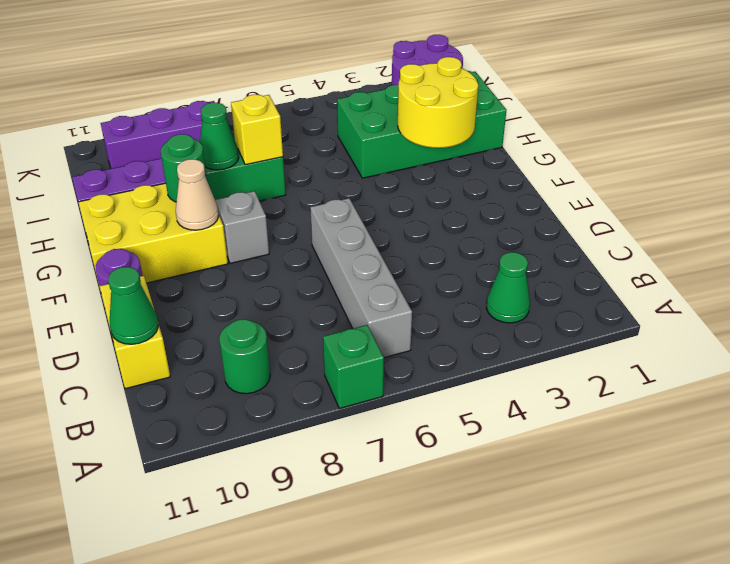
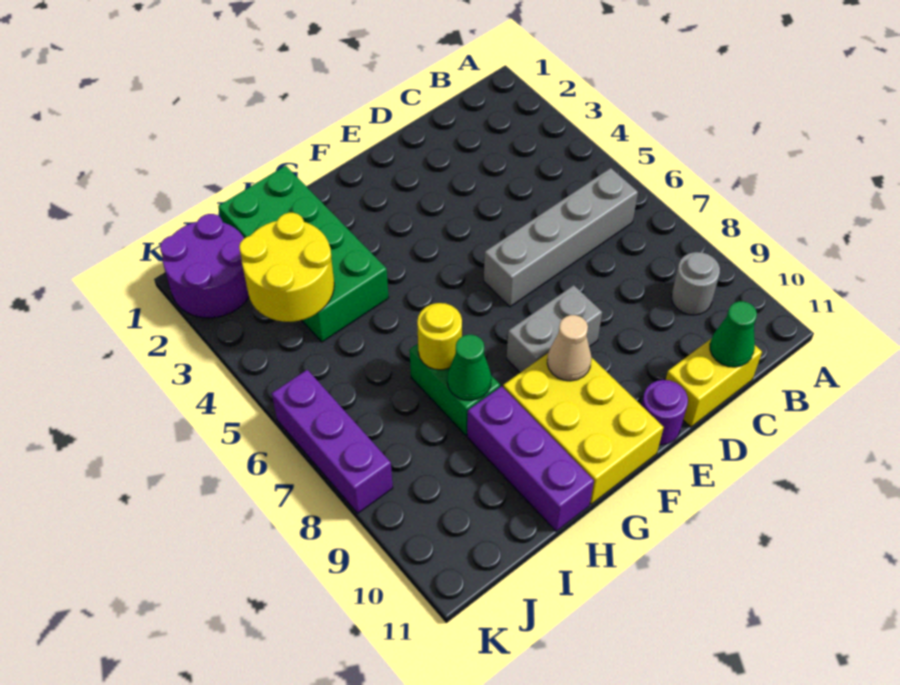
green brick A7 level 1 -> none
green cone B3 level 1 -> none
green round brick B9 level 1 -> grey round brick B9 level 1
grey brick F8 level 1 -> grey brick E8:F8 level 1
yellow round brick G2:H3 level 2 -> yellow round brick I3:J4 level 2
green round brick G9 level 2 -> none
yellow brick H7 level 2 -> yellow round brick H7 level 2
purple brick J8:J10 level 1 -> purple brick K6:K8 level 1

